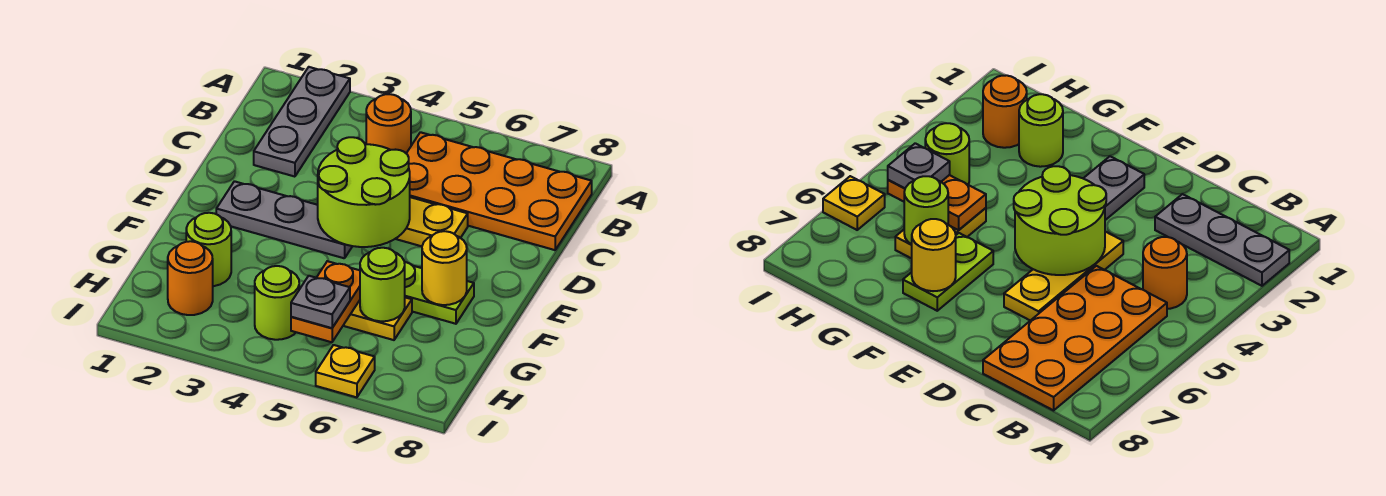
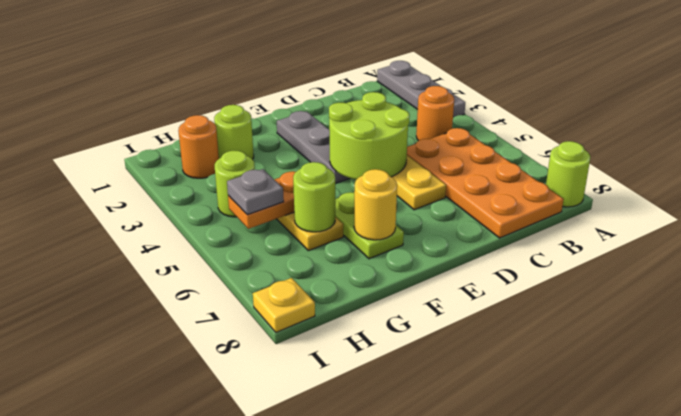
grey plate A2:C2 level 1 -> grey plate A1:A3 level 1
none -> lime round brick A8 level 1
yellow plate I6 level 1 -> yellow plate I8 level 1

